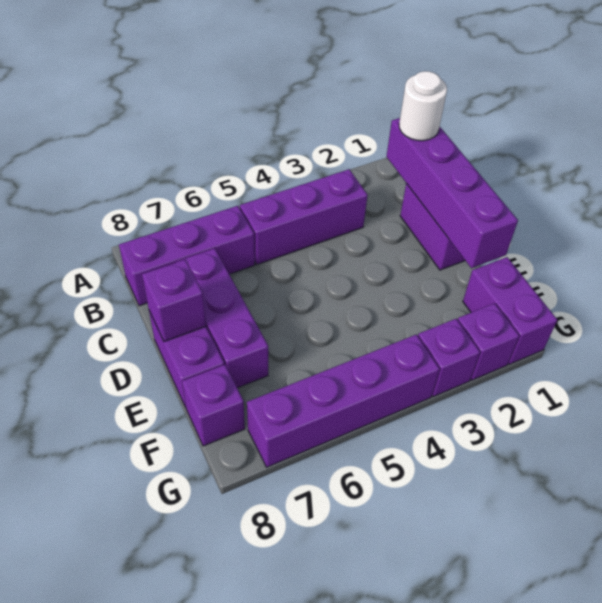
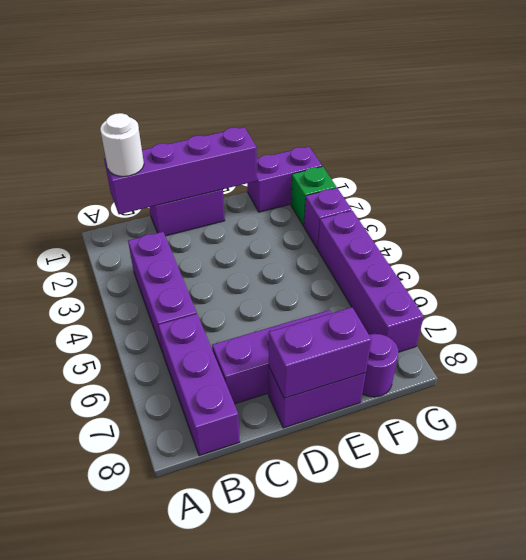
purple brick D8 level 2 -> purple brick D8:E8 level 2
purple brick F8 level 1 -> purple round brick F8 level 1
purple brick G2 level 1 -> green brick G2 level 1

